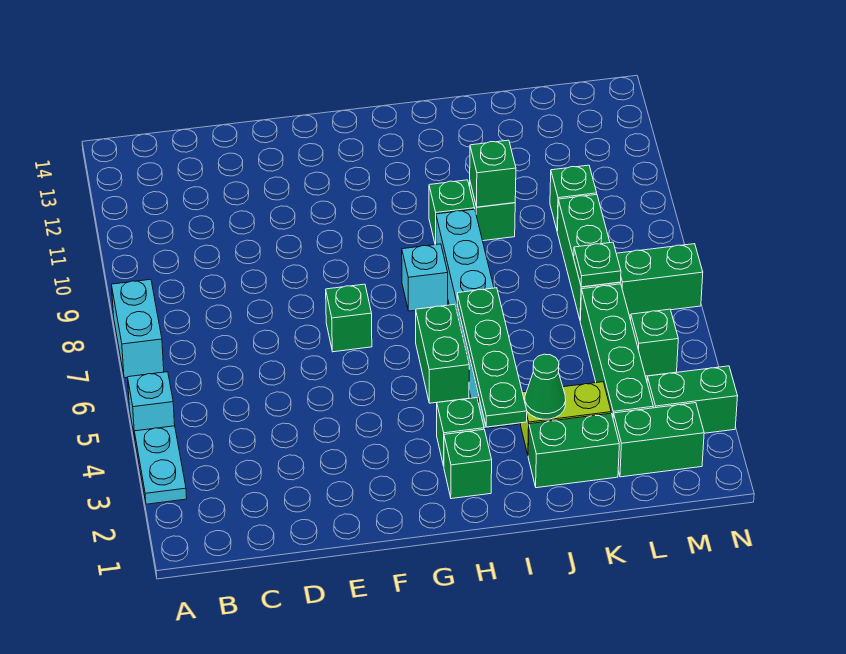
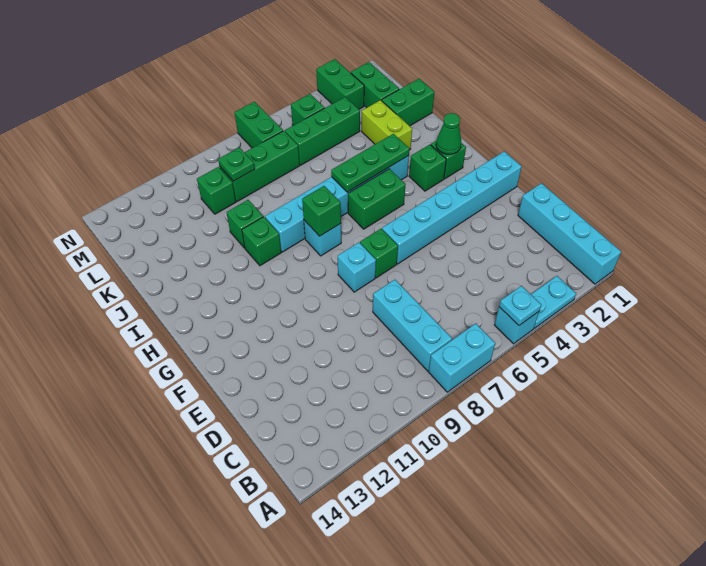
none -> cyan brick A1:D1 level 1
none -> cyan plate A5 level 2
none -> cyan brick B8:D8 level 1
none -> cyan brick F1:F6 level 1
none -> cyan brick F8 level 1
green plate I3:I6 level 2 -> green plate I4:I6 level 2
green brick J2:K2 level 1 -> green brick K1:K2 level 1
green cone J3 level 2 -> green cone H2 level 2
green brick J10 level 2 -> green brick H8 level 2
green brick L3:L6 level 1 -> green brick L4:L6 level 1
green plate L7 level 2 -> green plate L9 level 2

